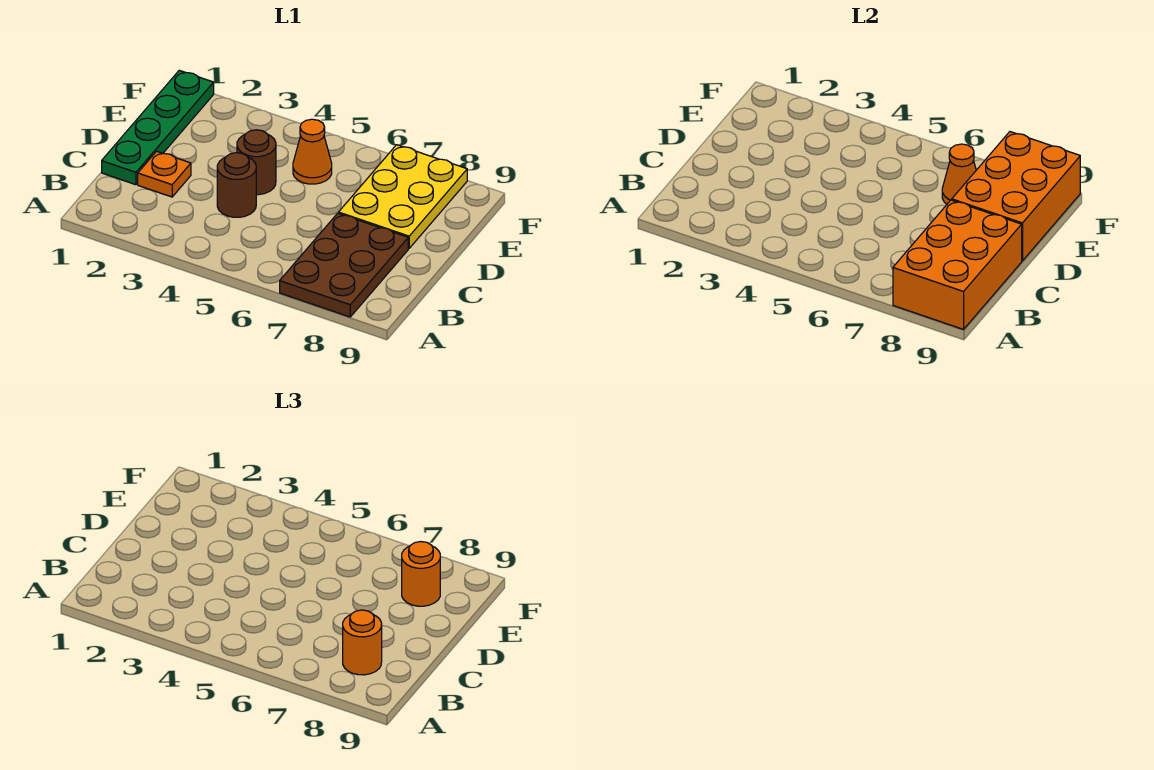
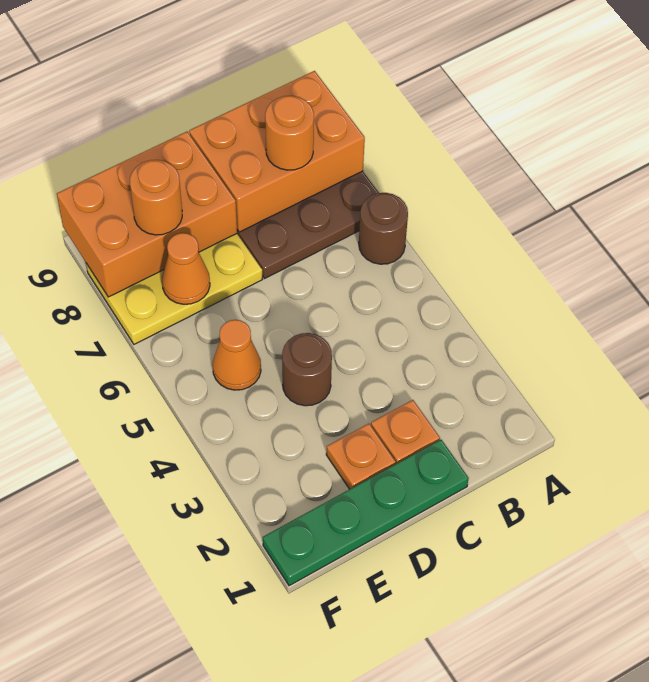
brown round brick C4 level 1 -> brown round brick A6 level 1
none -> orange plate D2 level 1

